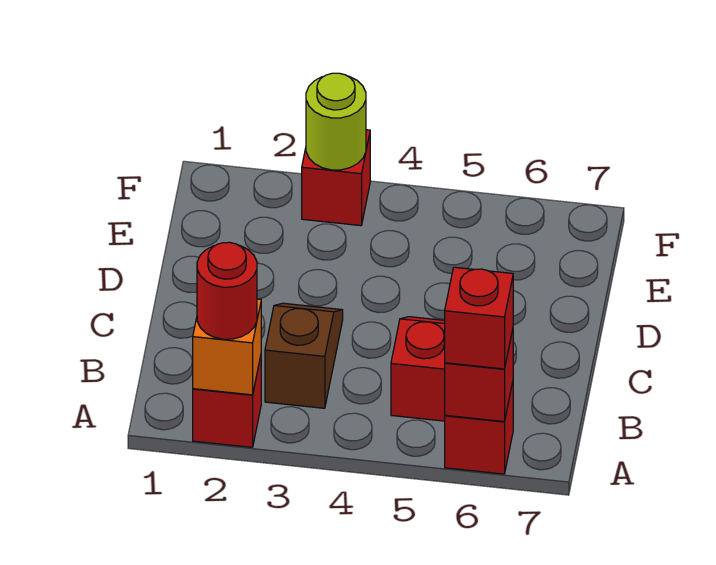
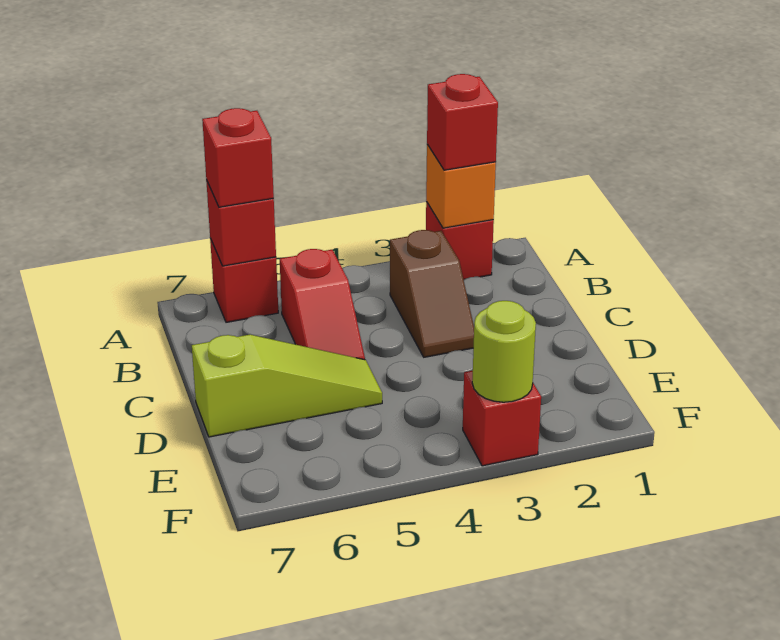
red round brick A2 level 3 -> red brick A2 level 3
none -> lime slope D5:D7 level 1 top 7

